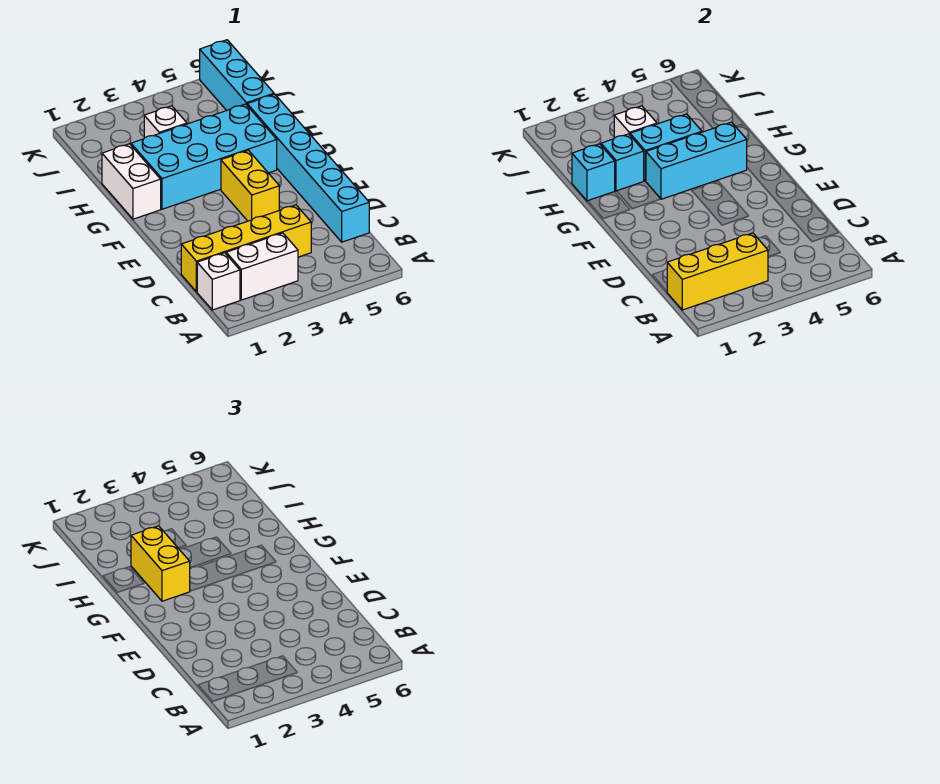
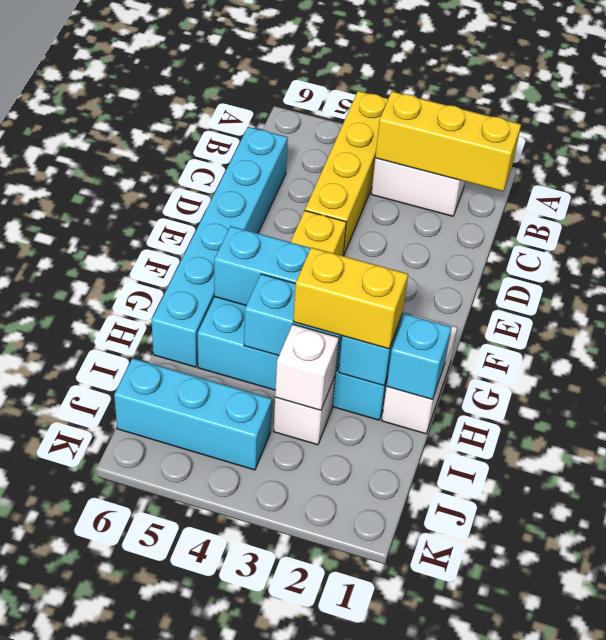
white brick B1 level 1 -> none
yellow brick C1:C4 level 1 -> yellow brick A4:D4 level 1
yellow brick G2:H2 level 3 -> yellow brick H2:H3 level 3
cyan brick I6:K6 level 1 -> cyan brick J4:J6 level 1

